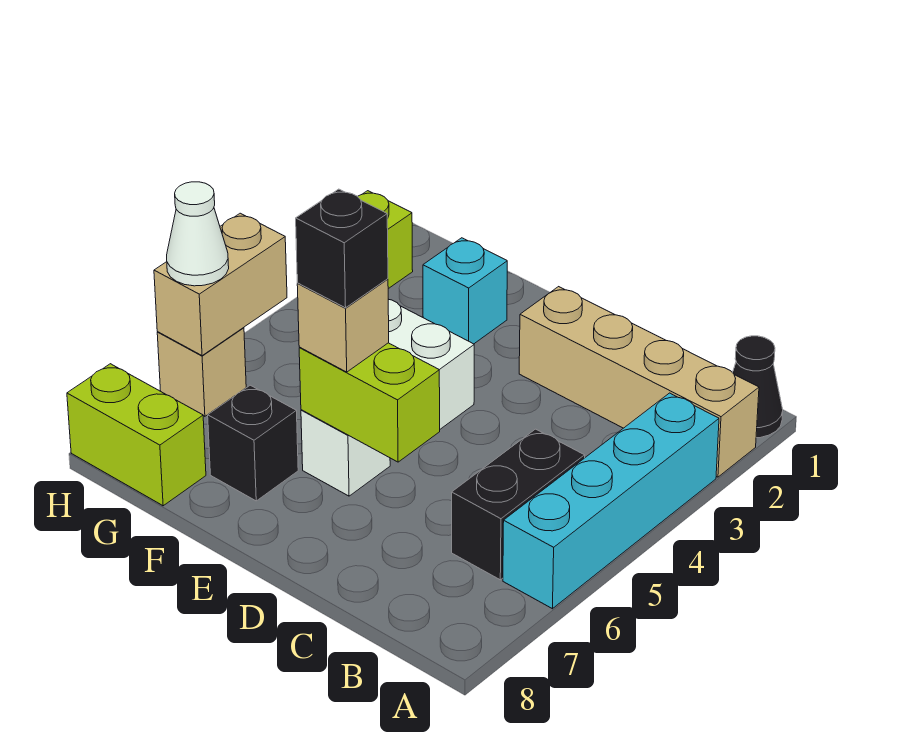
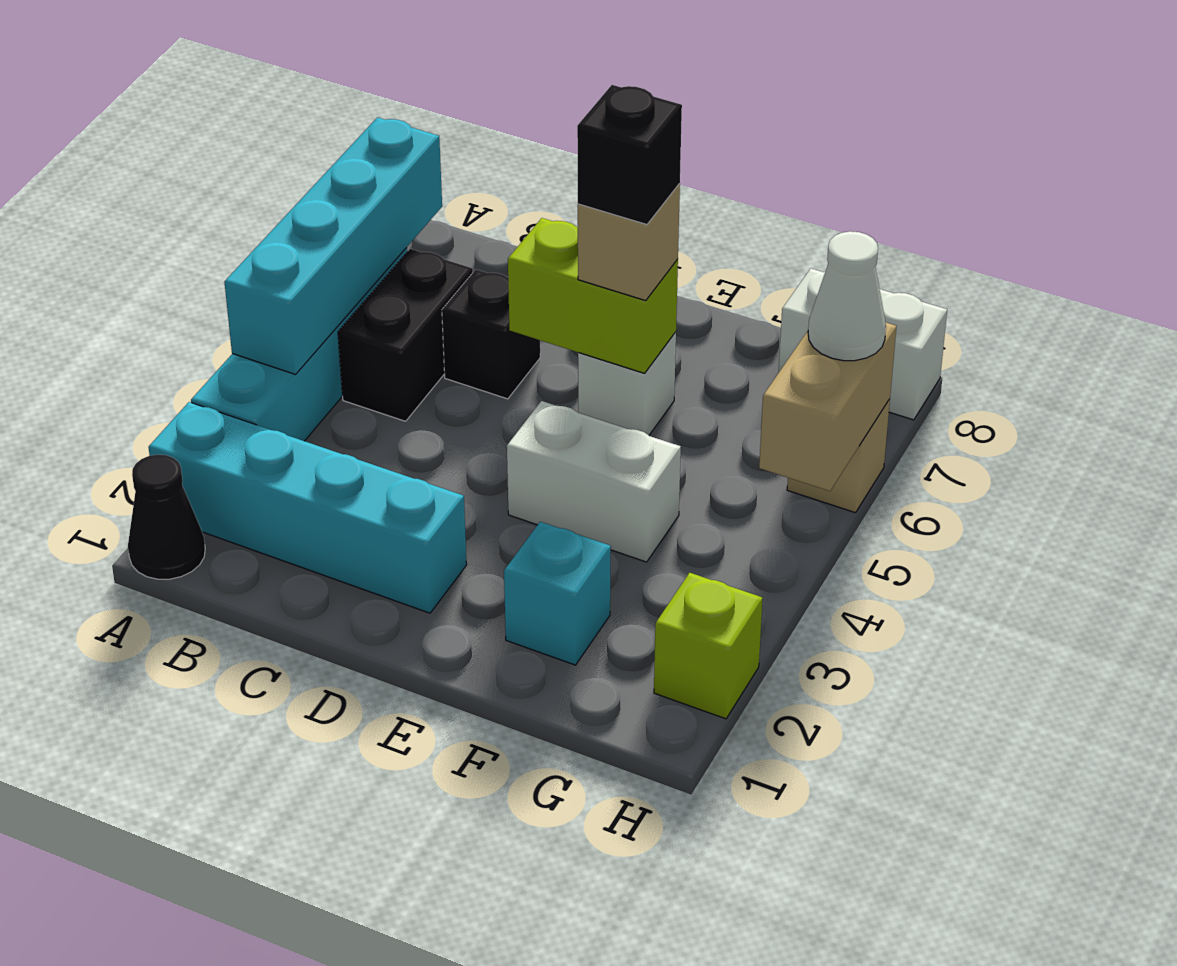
tan brick A2:D2 level 1 -> cyan brick A2:D2 level 1
none -> cyan brick A4:A7 level 2
black brick F7 level 1 -> black brick C6 level 1
lime brick G8:H8 level 1 -> white brick G8:H8 level 1

